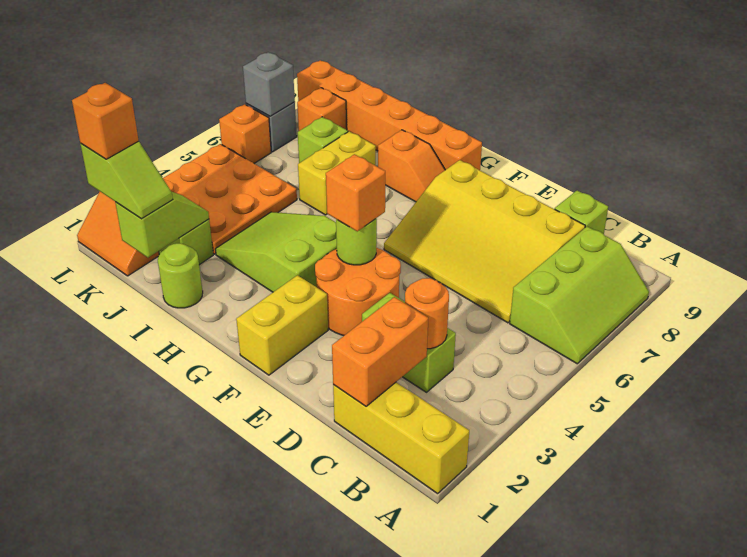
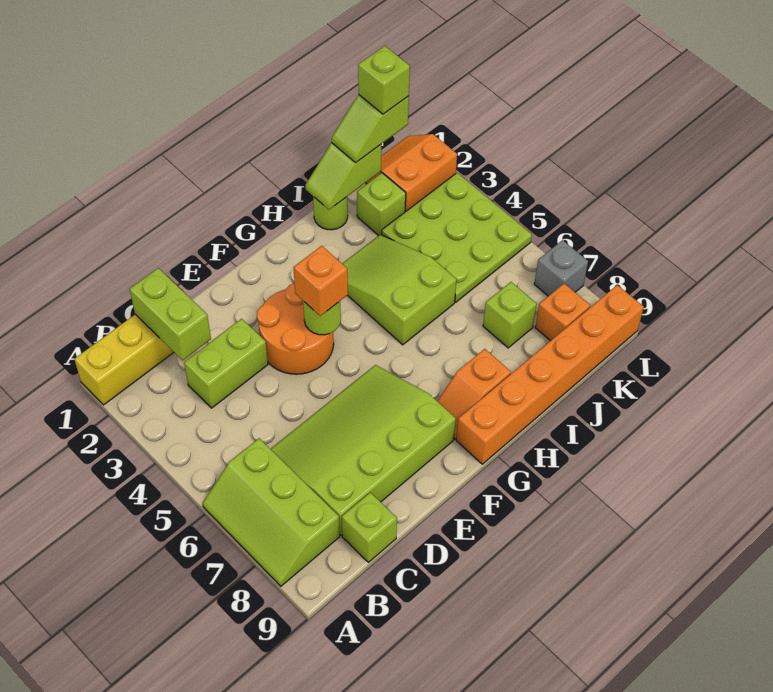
orange brick C1:C2 level 2 -> lime brick C1:C2 level 2
orange round brick C3 level 2 -> none
yellow slope C6:F8 level 1 top 8 -> lime slope C6:F8 level 1 top 8
yellow brick F1:F2 level 1 -> none
lime slope G3:I4 level 1 top G -> lime slope H3:I5 level 1 top 5
yellow brick I6:I7 level 1 -> none
lime slope J1:J2 level 2 top 1 -> lime slope I1:J1 level 2 top J
orange plate J3:L5 level 1 -> lime plate J3:L5 level 1
orange brick K1 level 4 -> lime brick K1 level 4
orange brick L6 level 1 -> none
grey brick L7 level 2 -> none

